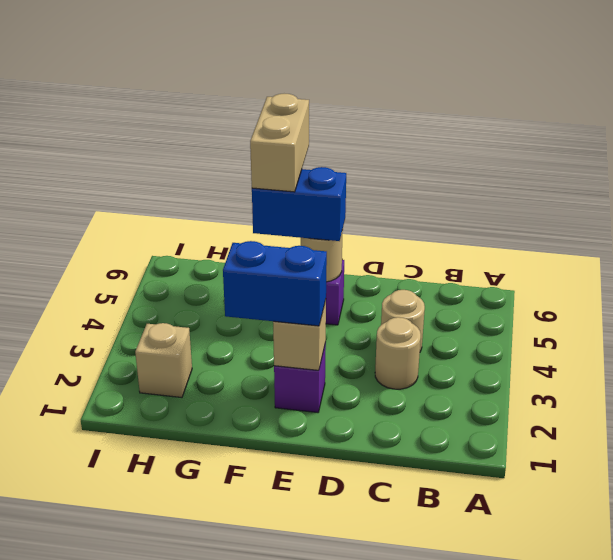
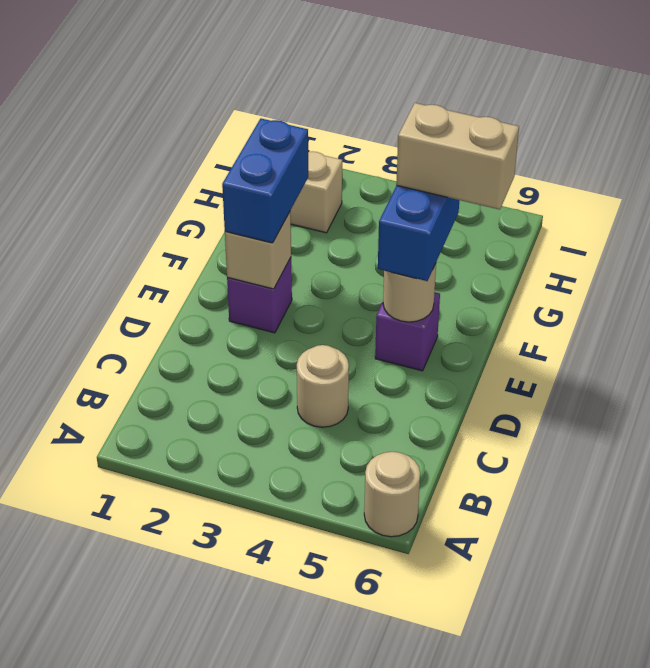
tan round brick C3 level 1 -> tan round brick A6 level 1

